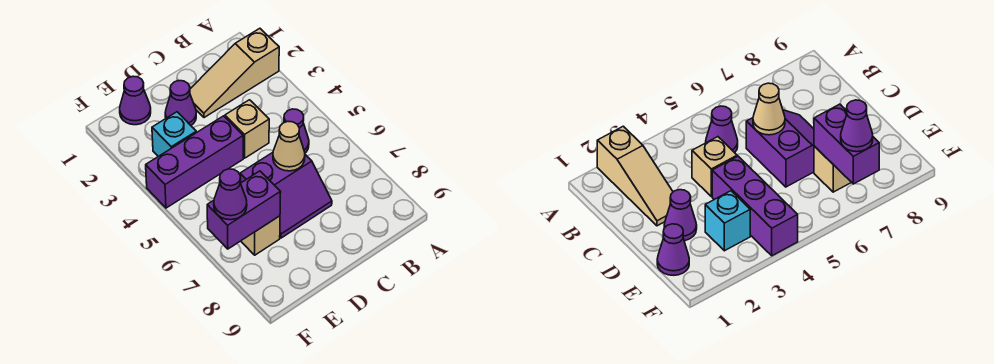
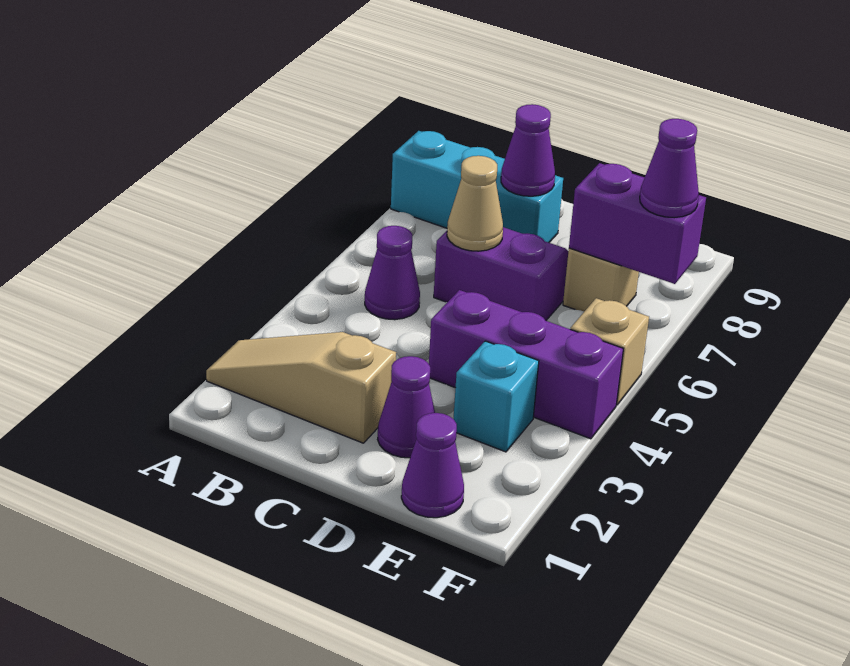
tan slope A2:C2 level 1 top A -> tan slope A2:C2 level 1 top C
none -> cyan brick A8:C8 level 1
tan brick C4 level 1 -> tan brick F5 level 1
none -> purple cone C8 level 2

